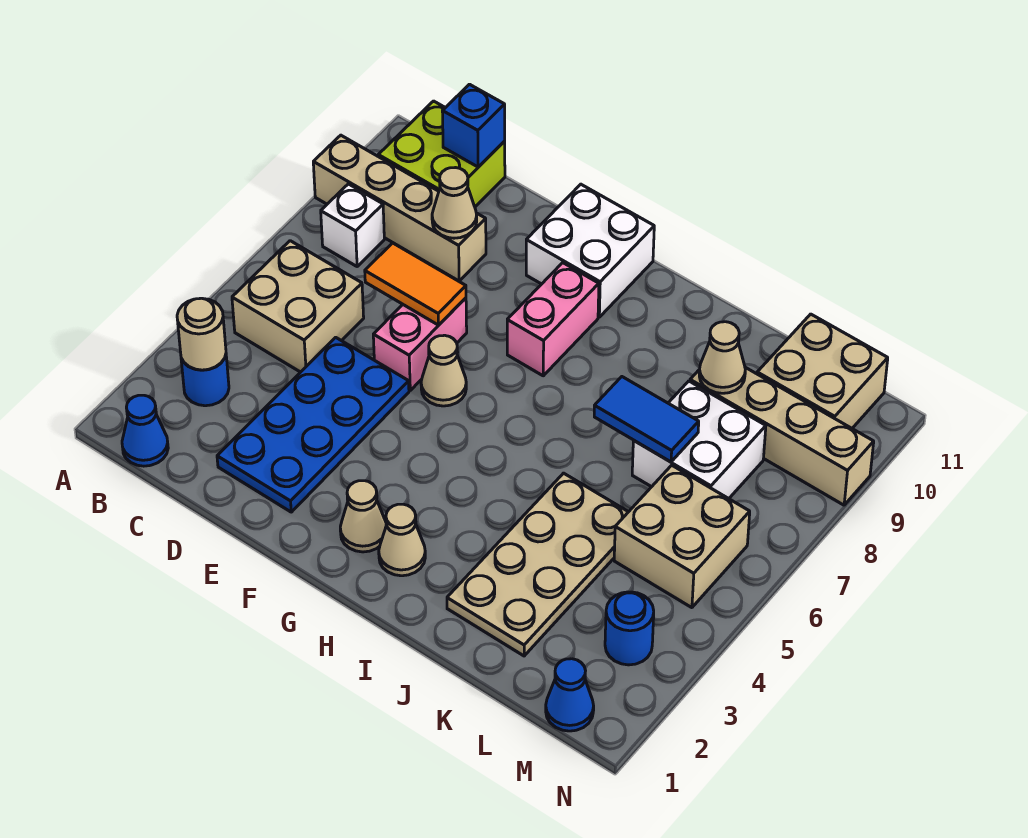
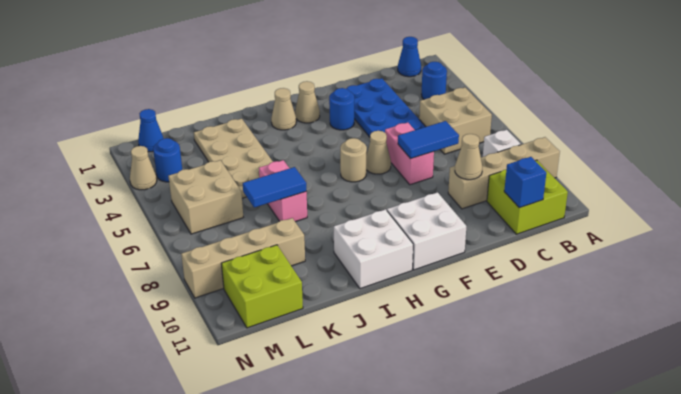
tan round brick B3 level 2 -> tan round brick G6 level 1
orange tile D7:E7 level 2 -> blue tile D7:E7 level 2
none -> blue round brick F3 level 1
pink brick G8:G9 level 1 -> pink brick J6:J7 level 1
white brick K7:L8 level 1 -> white brick H10:I11 level 1
tan cone K9 level 2 -> tan cone N3 level 1
tan brick L10:M11 level 1 -> lime brick L10:M11 level 1

